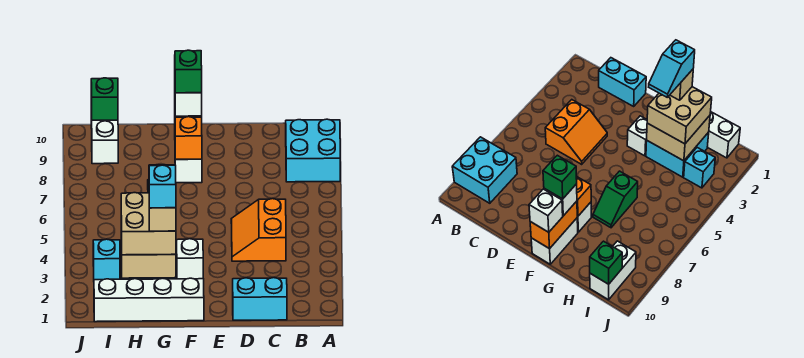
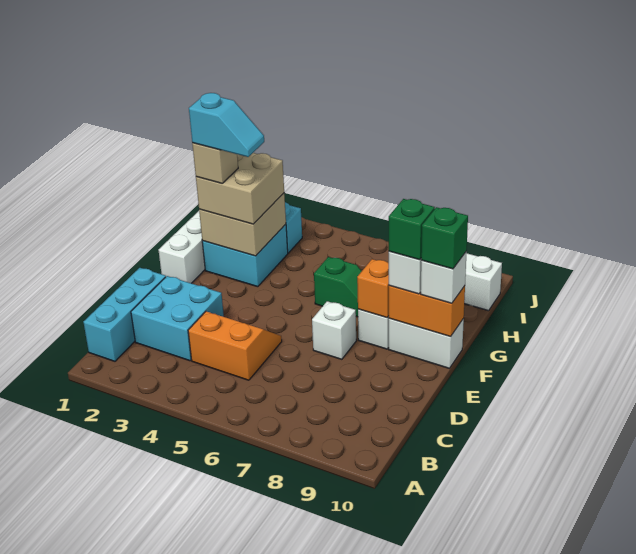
cyan brick A8:B9 level 1 -> cyan brick C2:D3 level 1
cyan brick C1:D1 level 1 -> cyan brick B1:D1 level 1
white brick F3 level 1 -> white brick E7 level 1
green brick I10 level 2 -> green brick F10 level 4

